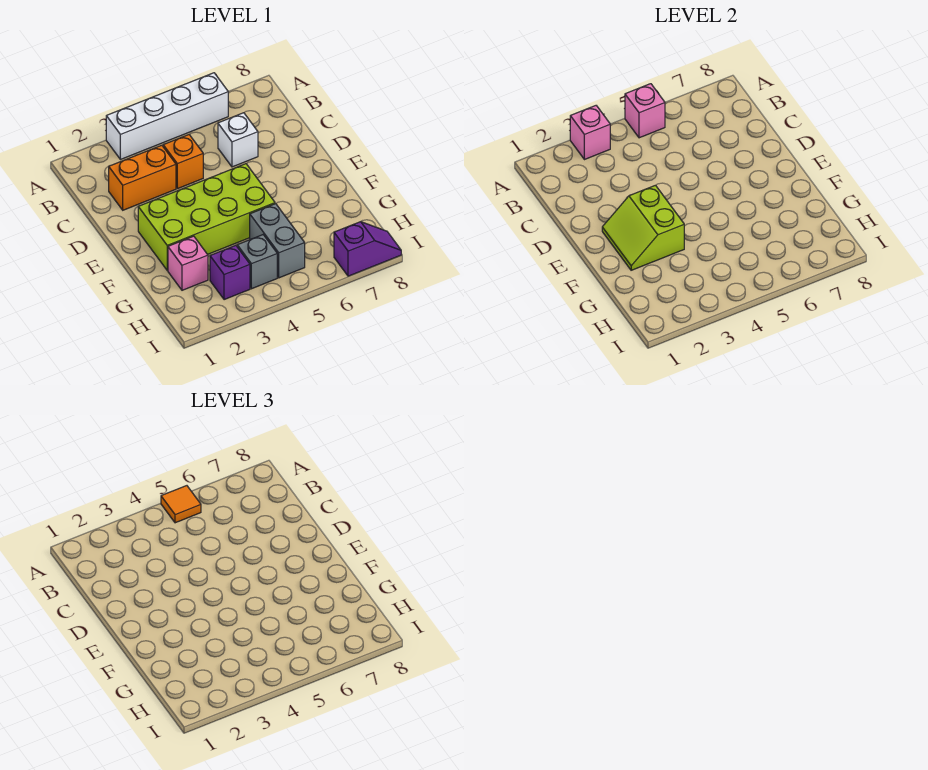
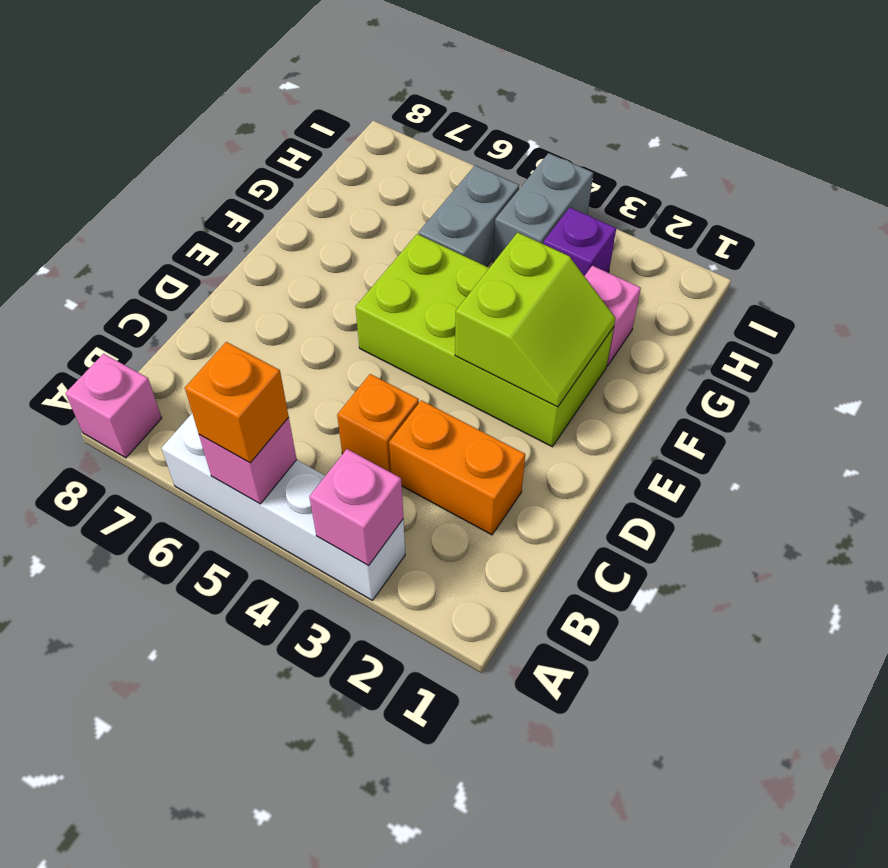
orange tile A5 level 3 -> orange brick A5 level 3
none -> pink brick A8 level 1
white brick C6 level 1 -> none
grey brick H4 level 1 -> grey brick H4:I4 level 1
purple slope I7:I8 level 1 top 7 -> none

